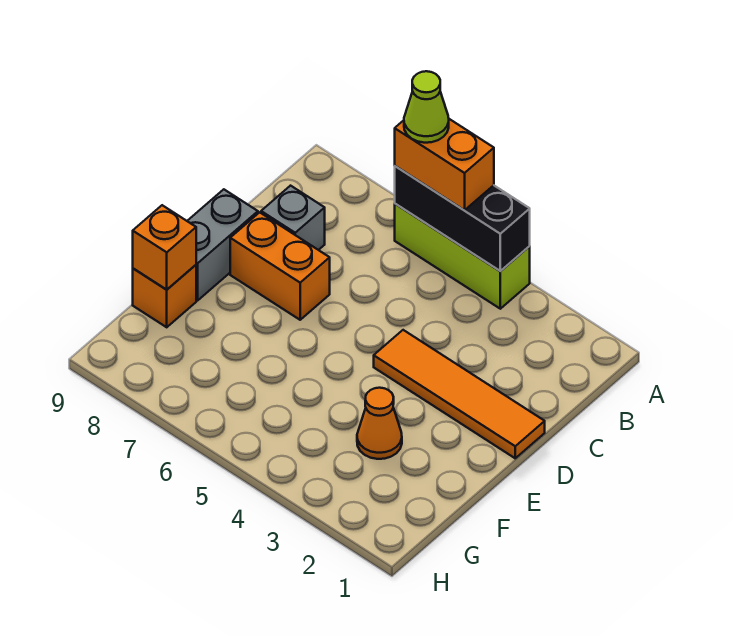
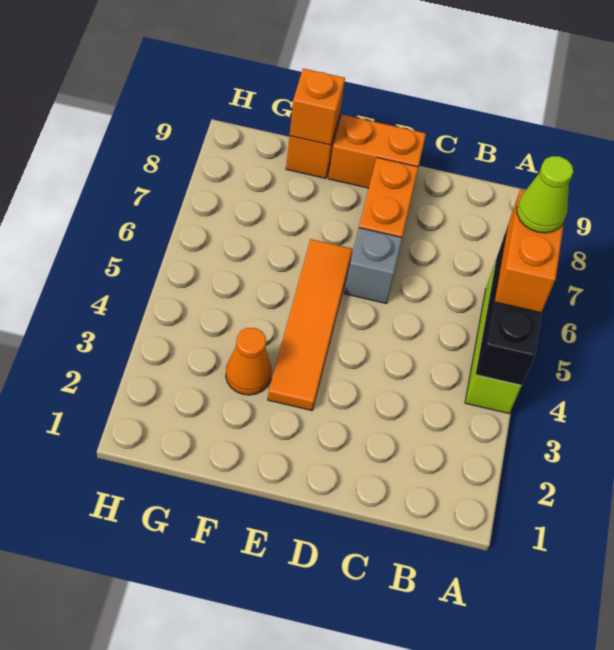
grey brick C8 level 1 -> grey brick D6 level 1
orange tile D1:D4 level 1 -> orange tile E3:E6 level 1
grey brick D9:E9 level 1 -> orange brick D9:E9 level 1

